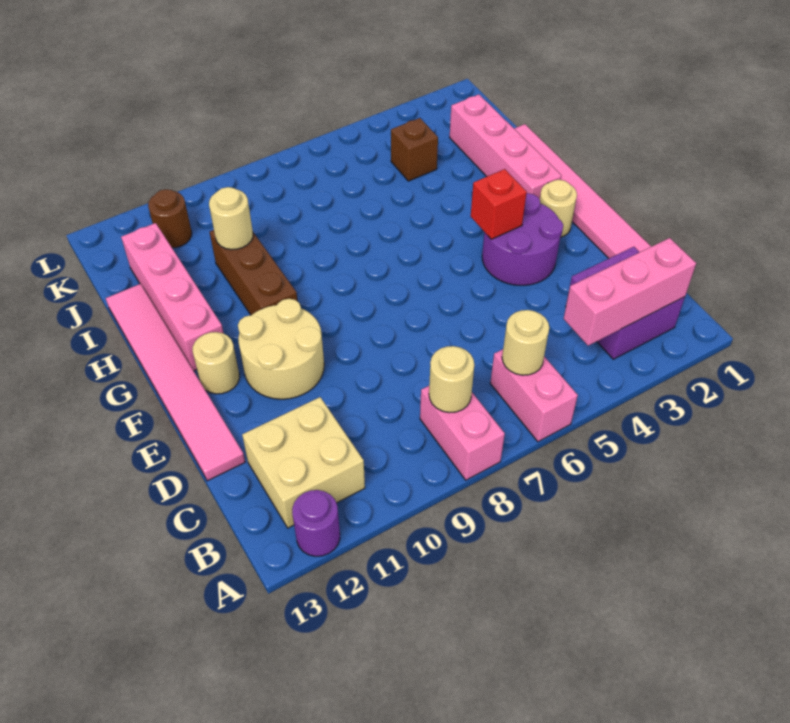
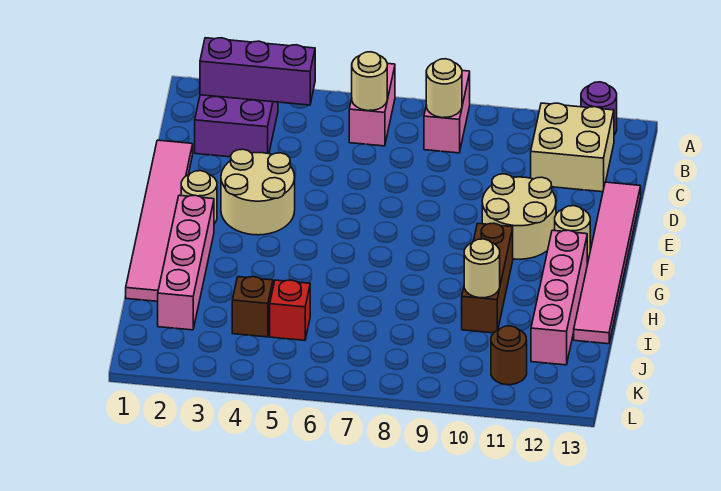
pink brick B2:B4 level 2 -> purple brick B2:B4 level 2
purple round brick E3:F4 level 1 -> tan round brick E3:F4 level 1
red brick F4 level 2 -> red brick J5 level 1

